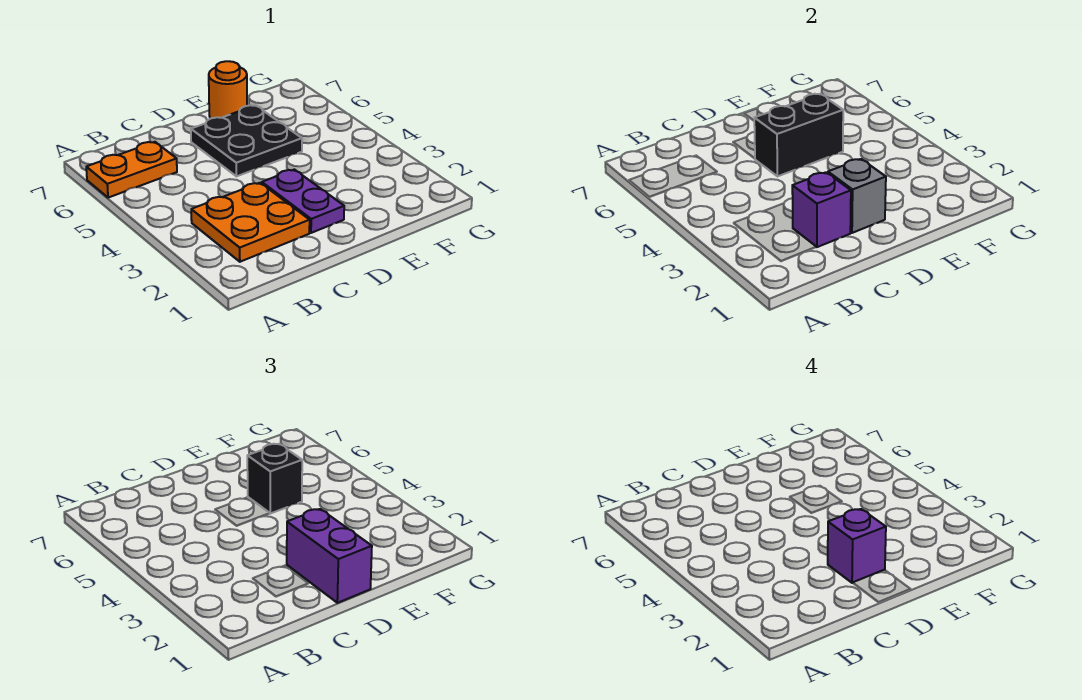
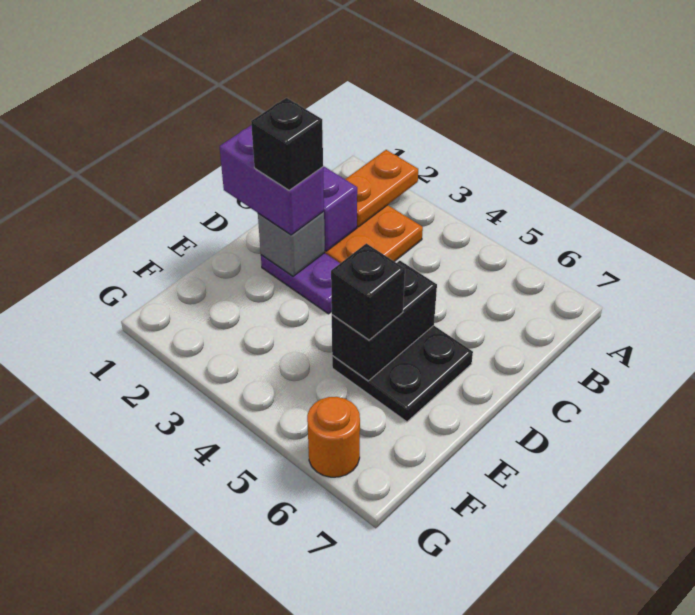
orange plate A6:B6 level 1 -> orange plate A2:B2 level 2
purple brick D2 level 4 -> black brick D2 level 4
orange round brick E7 level 1 -> orange round brick G6 level 1

